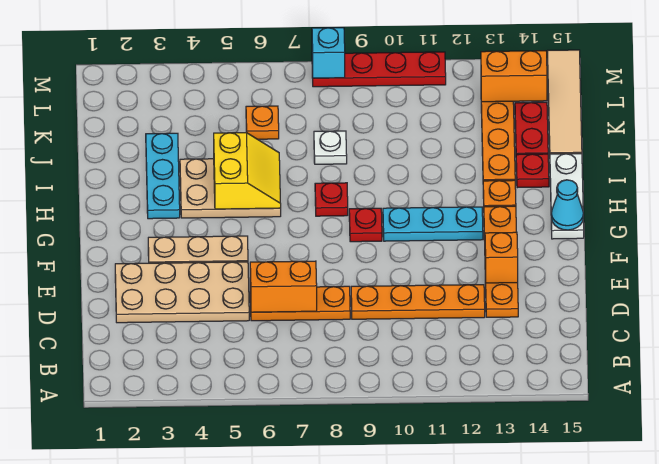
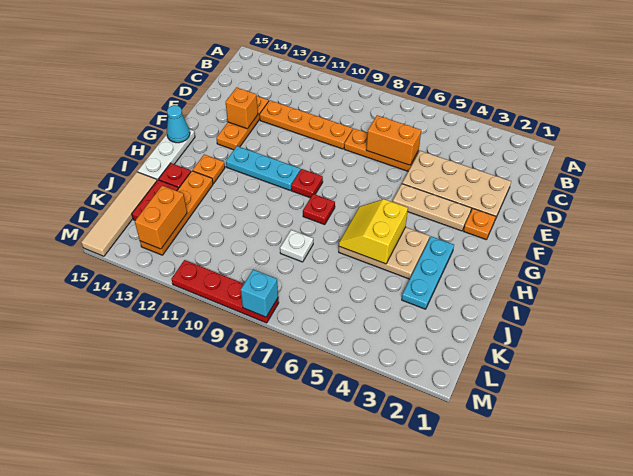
orange plate D13:G13 level 1 -> orange plate D13:F13 level 1
orange plate K6 level 1 -> orange plate F2 level 1
orange brick L13:L14 level 2 -> orange brick K13:L13 level 2

